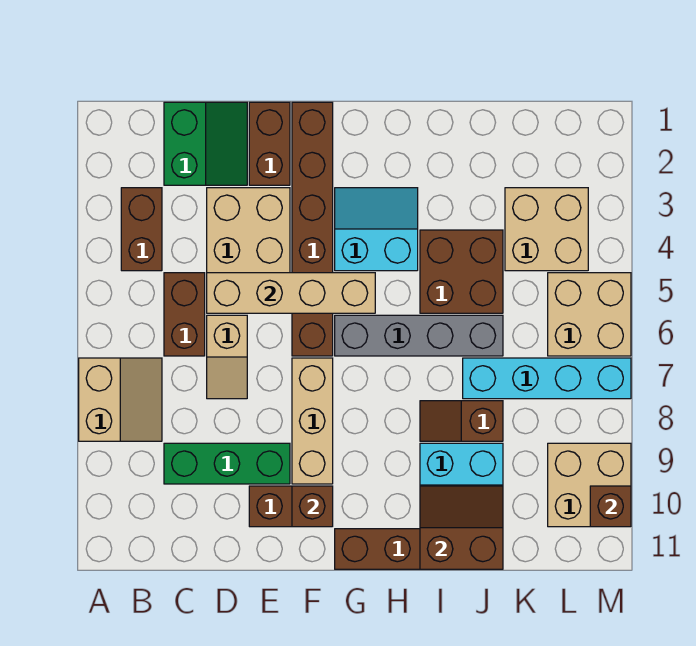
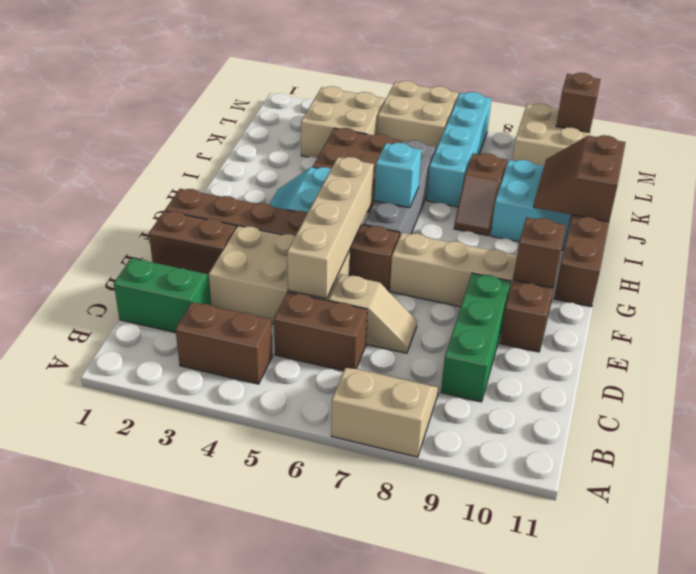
none -> cyan brick H6 level 2

